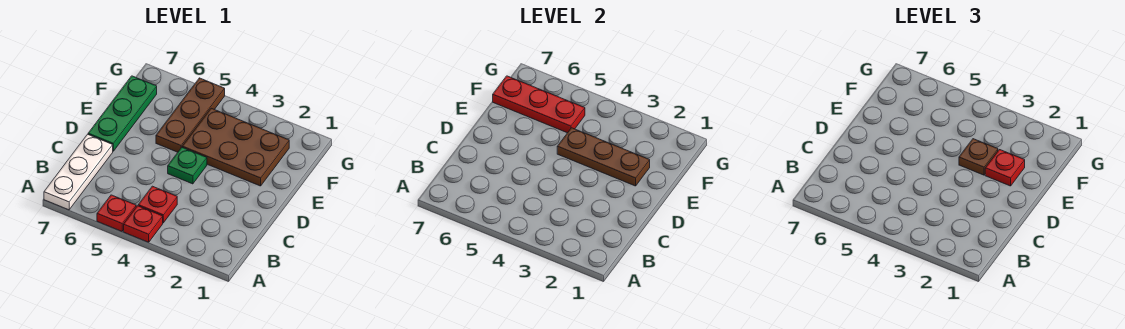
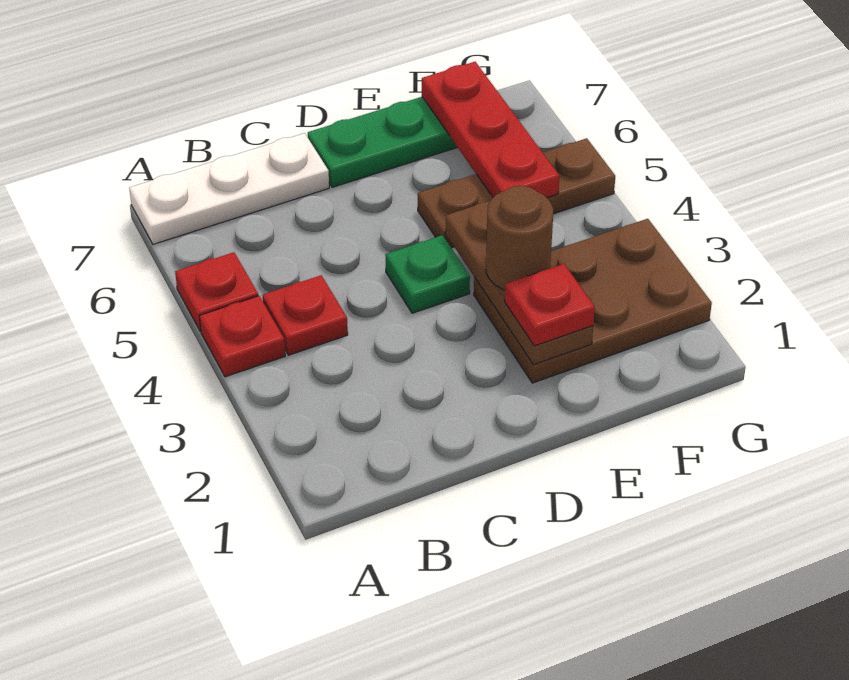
brown plate E2:F4 level 1 -> brown plate E2:G3 level 1
brown plate E3 level 3 -> brown round brick E3 level 3

